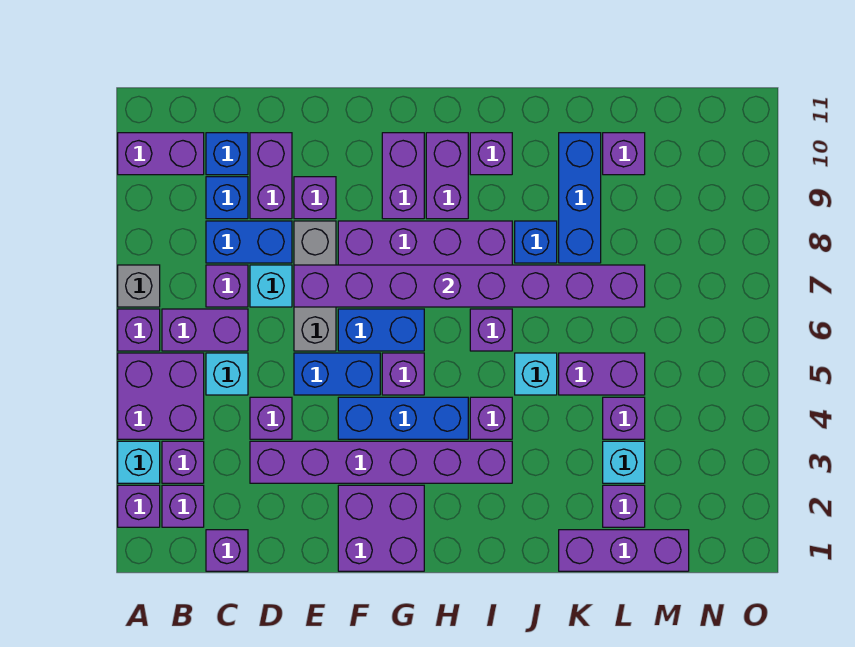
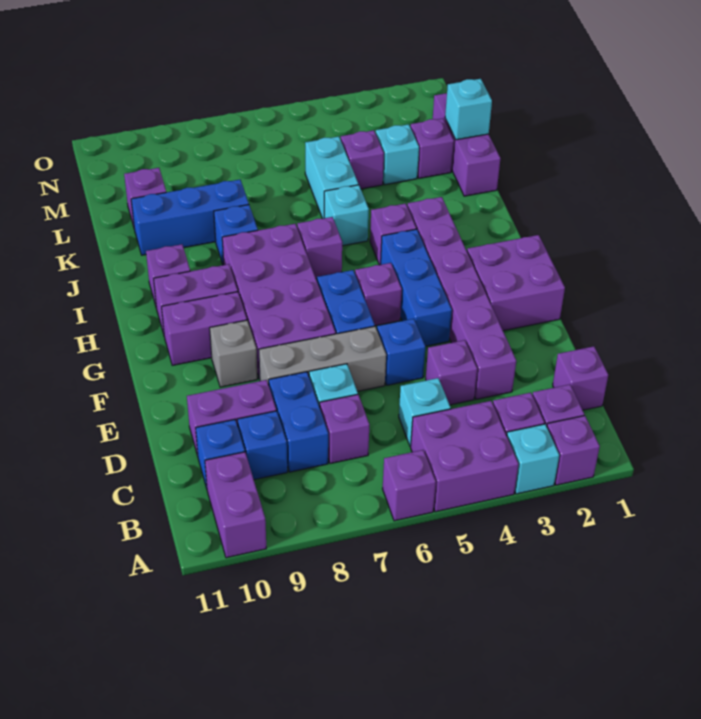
grey brick A7 level 1 -> grey brick F9 level 1
purple brick B6:C6 level 1 -> none
blue brick E5:F5 level 1 -> blue brick E5 level 1
purple brick E7:L7 level 2 -> none
purple brick E9 level 1 -> none
purple brick K5:L5 level 1 -> cyan brick K5:L5 level 1
none -> cyan brick L1 level 2

